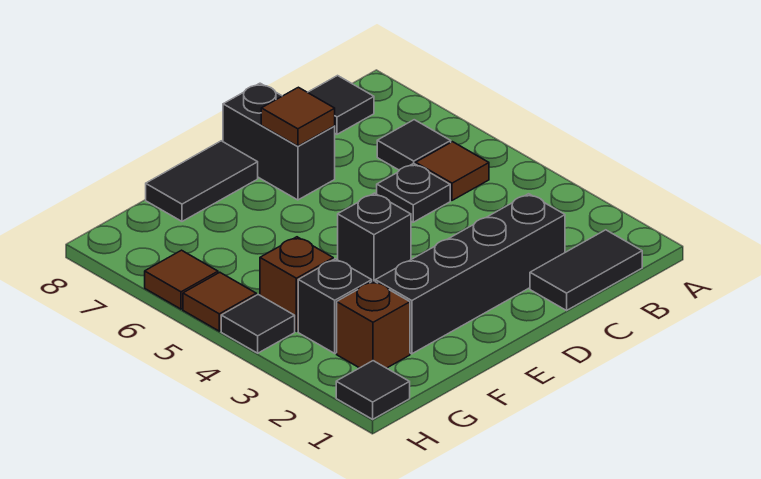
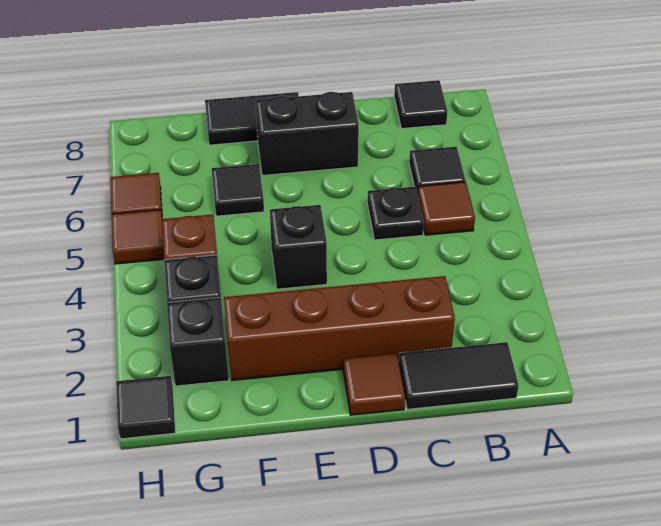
black brick C2:F2 level 1 -> brown brick C2:F2 level 1
black brick D7:D8 level 1 -> black brick D7:E7 level 1
brown tile D7 level 2 -> brown tile D1 level 1
brown brick G2 level 1 -> black brick G2 level 1
black tile H4 level 1 -> black tile F6 level 1

